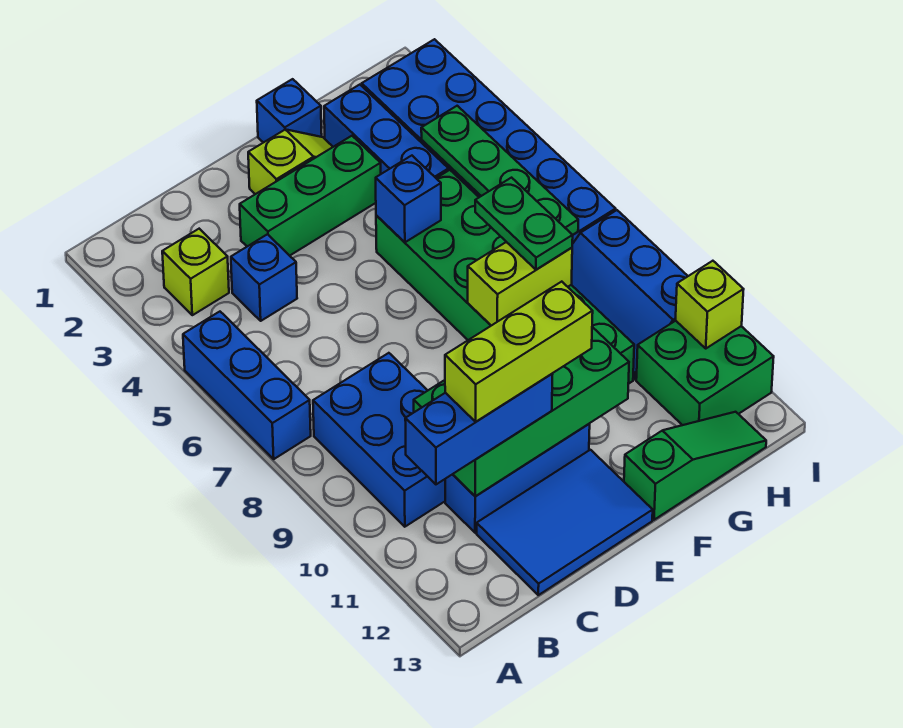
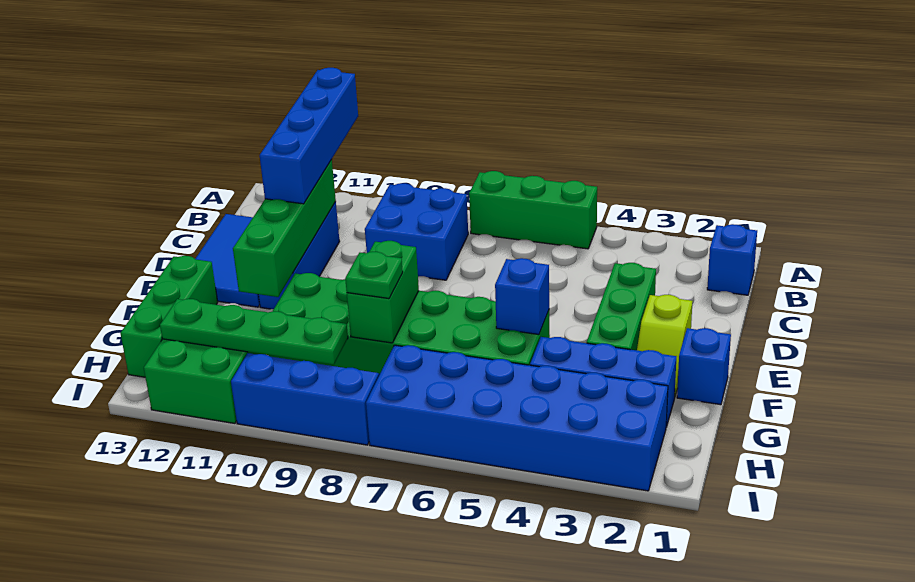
blue brick A5:A7 level 1 -> green brick A5:A7 level 1
lime brick B3 level 1 -> none
blue brick B8:C10 level 1 -> blue brick B8:C9 level 1
blue brick B11:D11 level 3 -> blue brick A11:D11 level 3
blue brick C4 level 1 -> blue brick B1 level 1
green brick C10:F11 level 2 -> green brick C11:F11 level 2
lime brick C11:E11 level 4 -> none
lime brick F8:G8 level 2 -> green brick F8:G8 level 2
green slope F13:H13 level 1 top F -> green brick F13:H13 level 1
green plate G7:G8 level 3 -> green plate G8 level 3
green plate H4:H7 level 2 -> green plate H9:H12 level 2
lime brick I11 level 2 -> none

